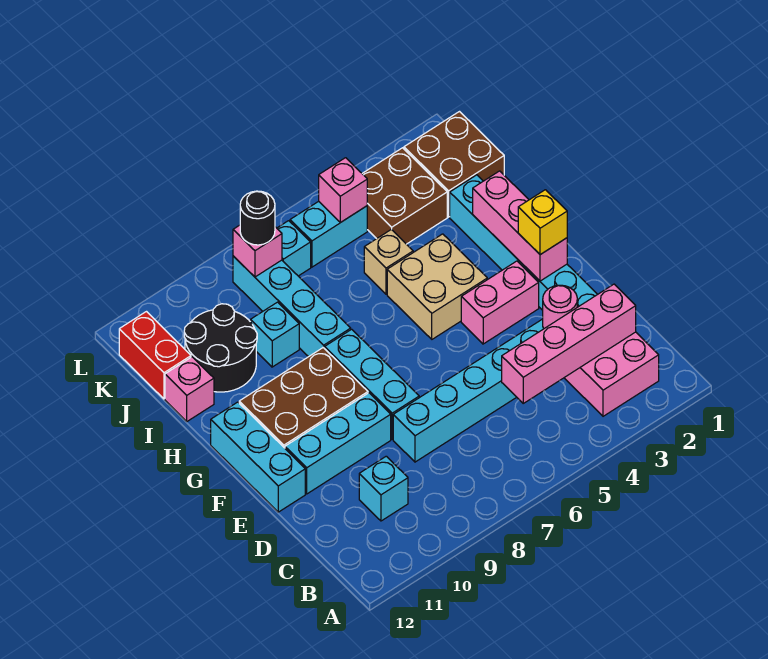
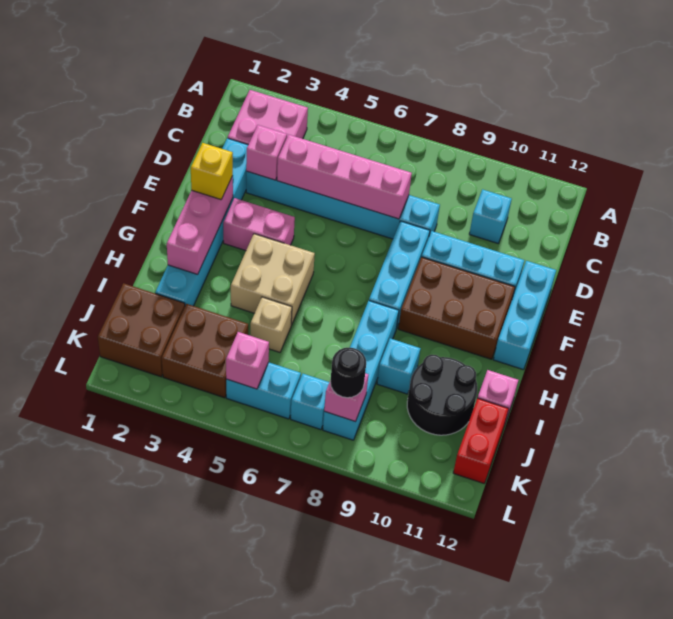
pink brick C2:C5 level 2 -> pink brick D4:D7 level 2
pink round brick D3 level 2 -> pink brick D3 level 2

